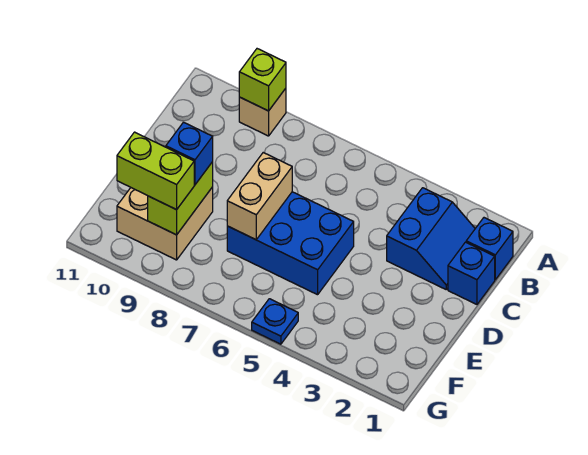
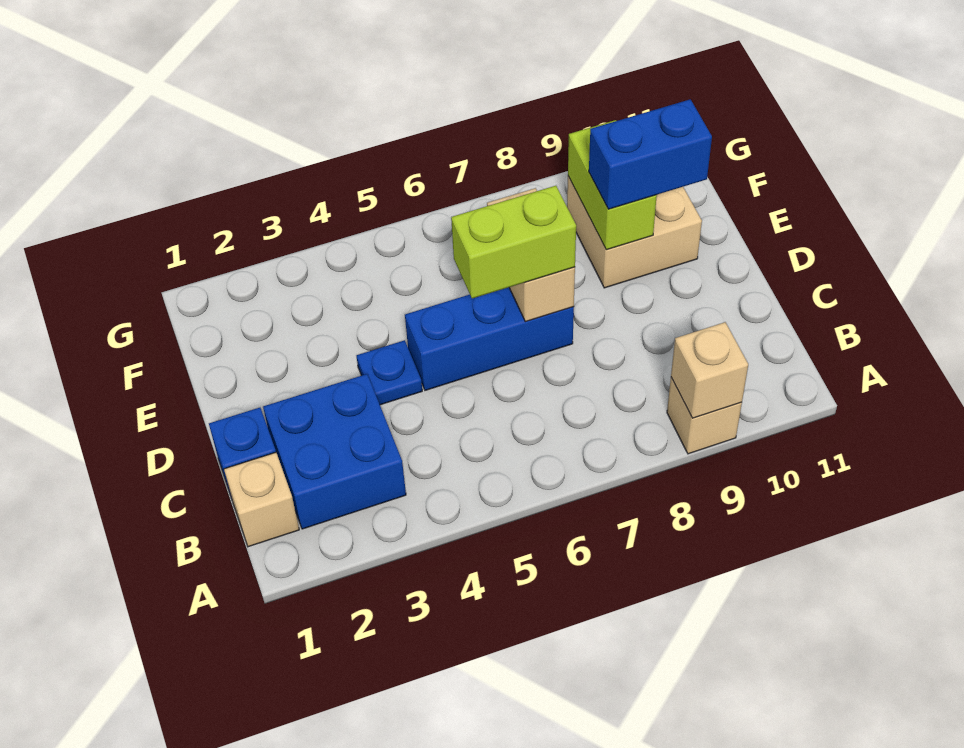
lime brick A9 level 2 -> tan brick A9 level 2
blue brick B1 level 1 -> tan brick B1 level 1
blue slope B2:C3 level 1 top 3 -> blue brick B2:C3 level 1
blue brick D5:E7 level 1 -> blue brick D5:D7 level 1
blue brick E9 level 3 -> blue brick E9:E10 level 3
lime brick F9:F10 level 3 -> lime brick D6:D7 level 3
blue plate G5 level 1 -> blue plate D4 level 1

